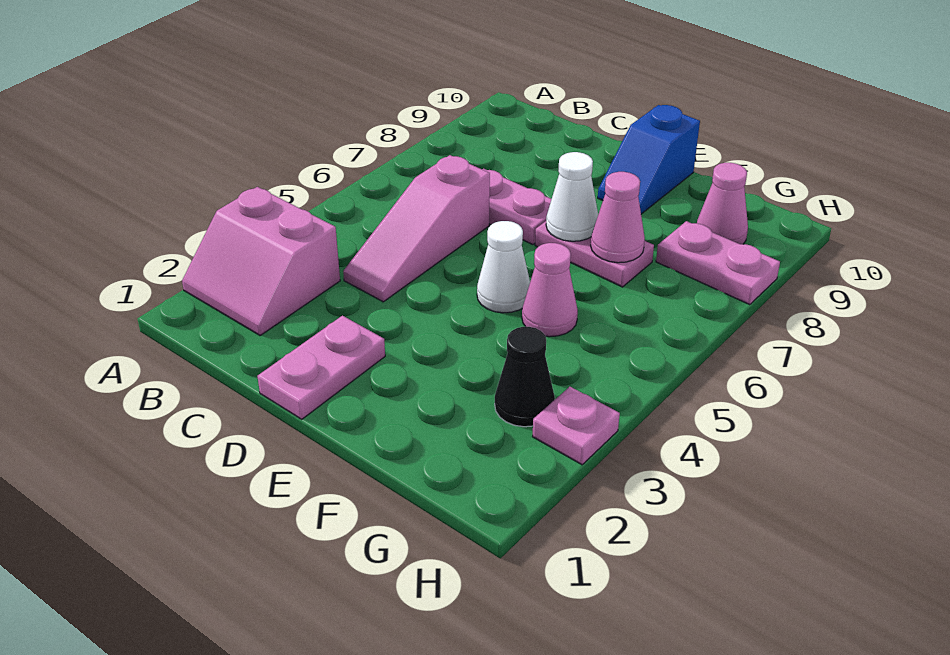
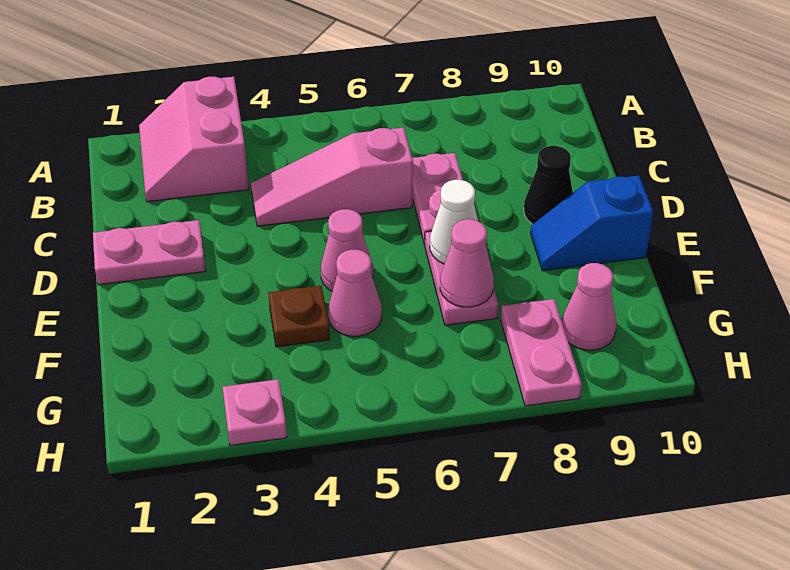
white cone E5 level 1 -> pink cone E5 level 1
none -> brown plate F4 level 1
black cone G3 level 1 -> black cone D9 level 1

